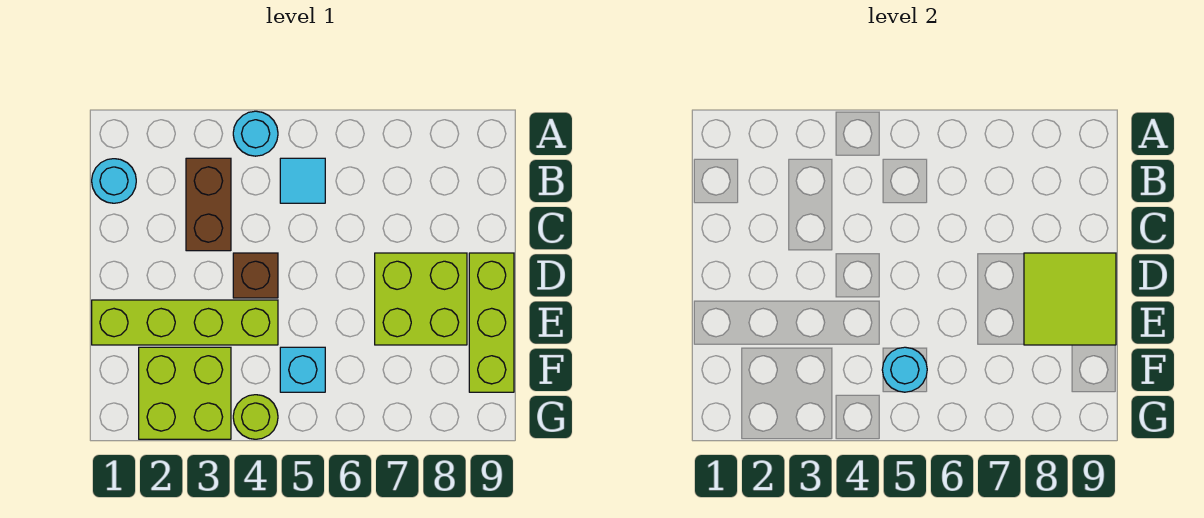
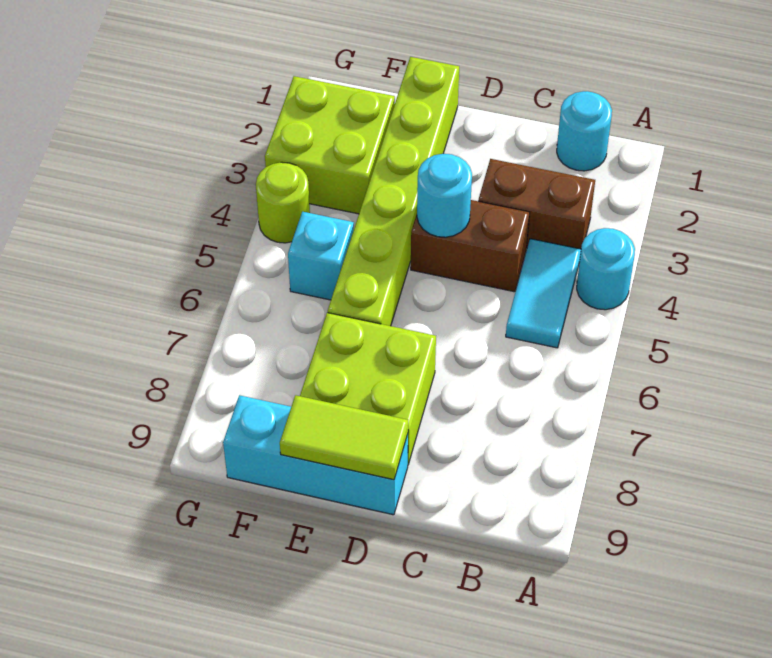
cyan tile B5 level 1 -> cyan tile B4:B5 level 1
brown brick D4 level 1 -> brown brick C4:D4 level 1
lime tile D8:E9 level 2 -> lime tile D9:E9 level 2
lime brick D9:F9 level 1 -> cyan brick D9:F9 level 1
lime brick E1:E4 level 1 -> lime brick E1:E6 level 1
cyan round brick F5 level 2 -> cyan round brick D4 level 2

